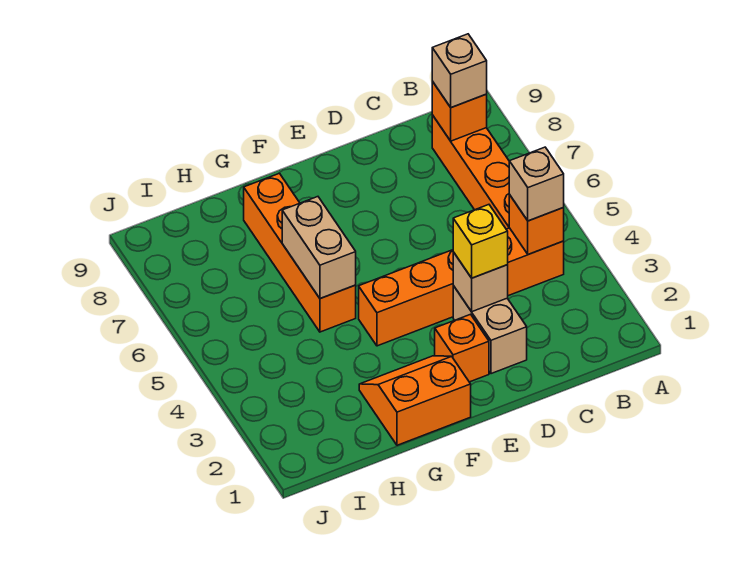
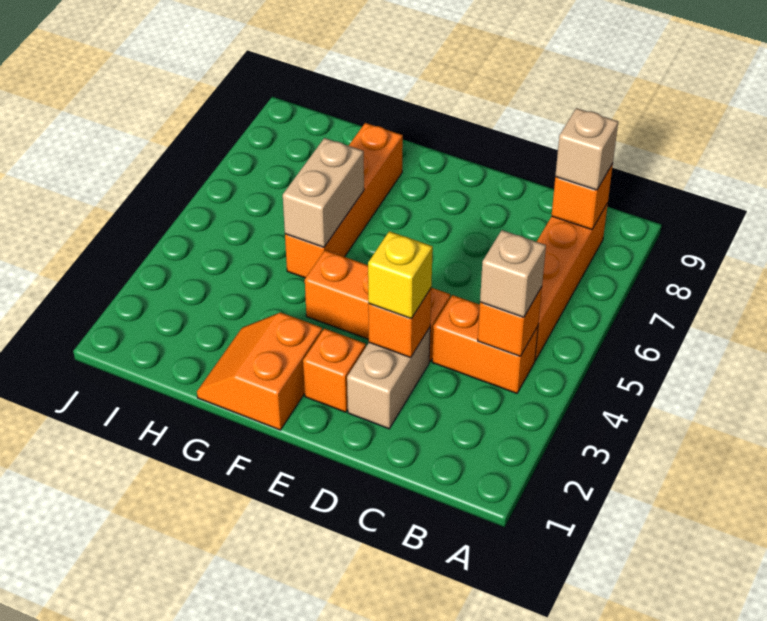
tan brick D3 level 2 -> orange brick D3 level 2
orange slope F1:G2 level 1 top 1 -> orange slope F1:G2 level 1 top F

